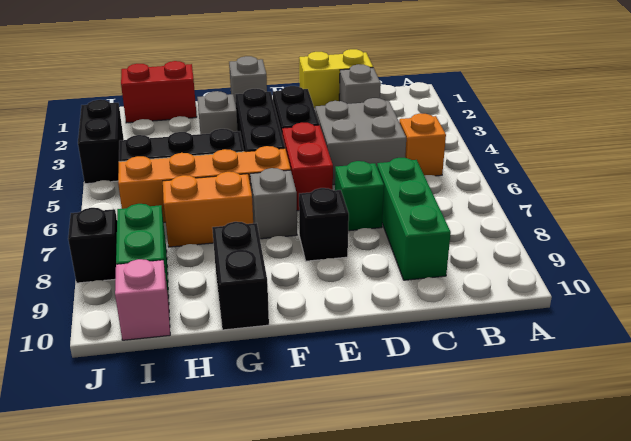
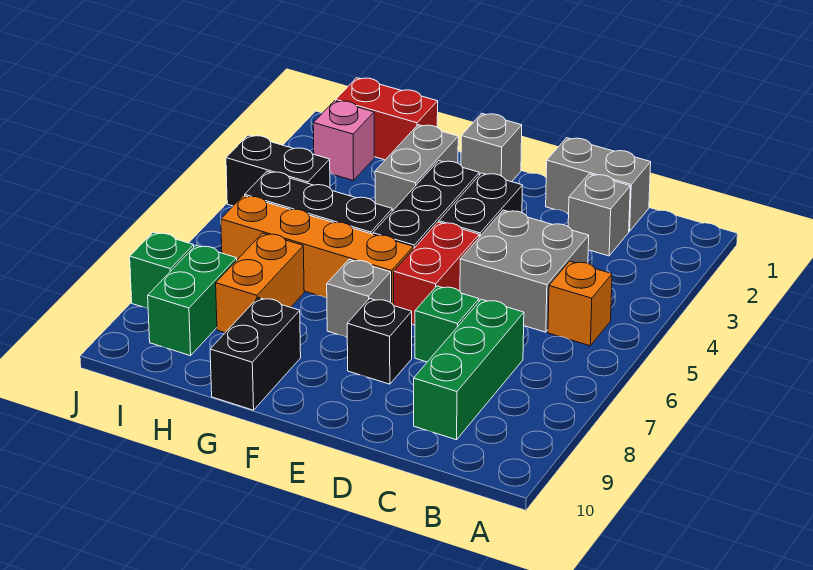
yellow brick C1:D1 level 1 -> grey brick C1:D1 level 1
grey brick G3 level 1 -> grey brick G2:G3 level 1
orange brick G7:H7 level 1 -> orange brick H7:H8 level 1
pink brick I10 level 1 -> pink brick I2 level 1
black brick J3:J4 level 1 -> black brick I4:J4 level 1
black brick J8 level 1 -> green brick J8 level 1

